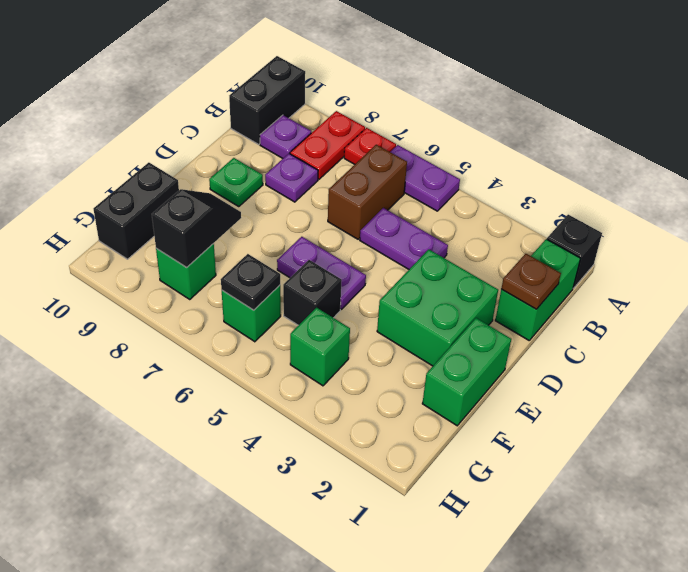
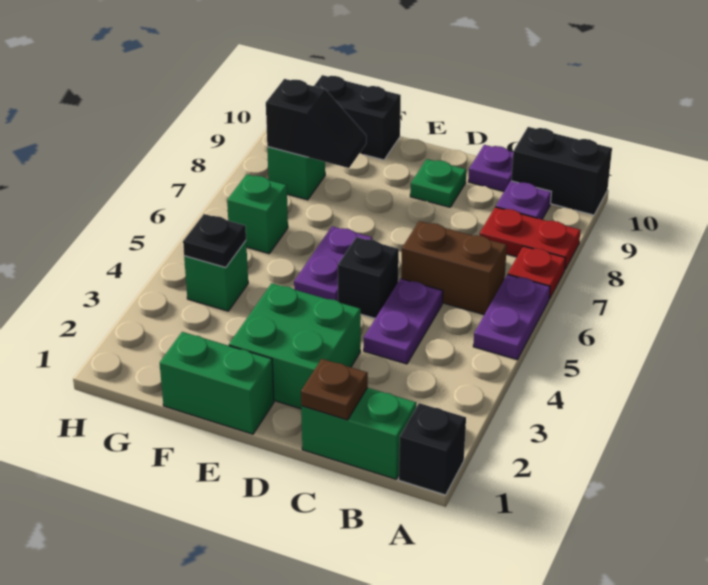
purple plate C8 level 1 -> purple plate C10 level 1
black brick F5 level 1 -> black brick D5 level 1
black plate G6 level 2 -> black plate G4 level 2

